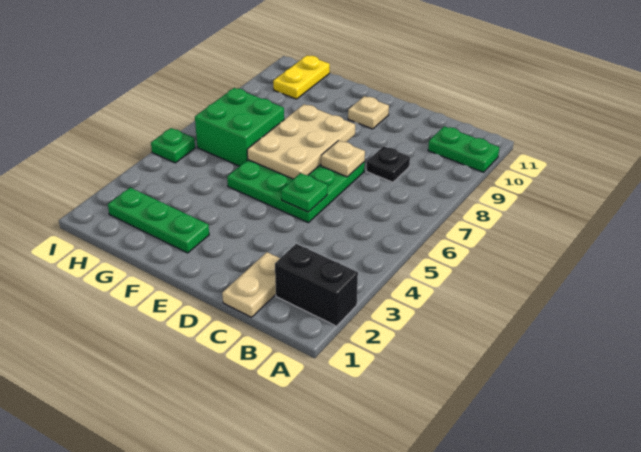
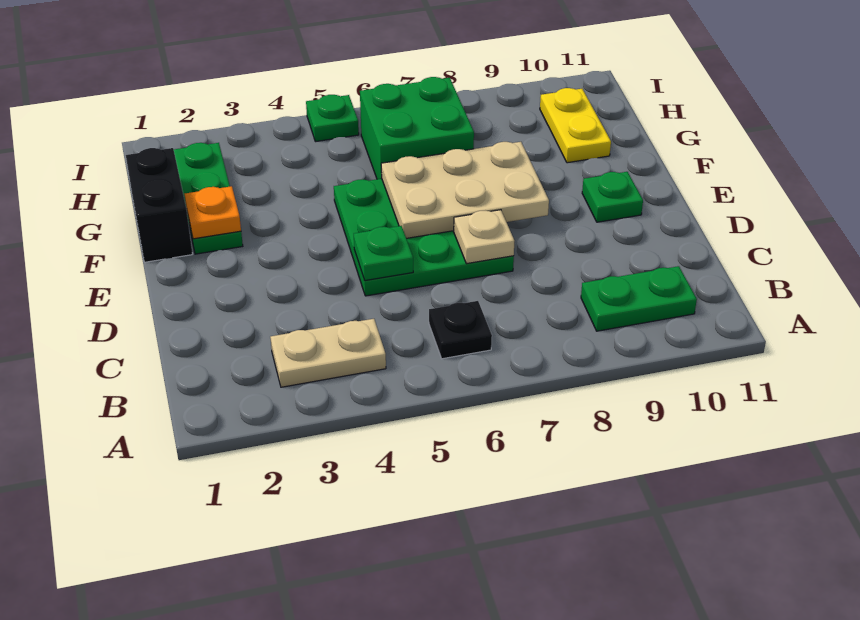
black brick A2:B2 level 1 -> black brick F1:G1 level 1
green plate A10:B10 level 1 -> green plate B9:B10 level 1
tan plate C1:C2 level 1 -> tan plate B3:B4 level 1
black plate C8 level 1 -> black plate B6 level 1
tan plate E10 level 1 -> green plate E10 level 1
none -> orange plate F2 level 2
yellow plate H10:H11 level 1 -> yellow plate G10:H10 level 1

